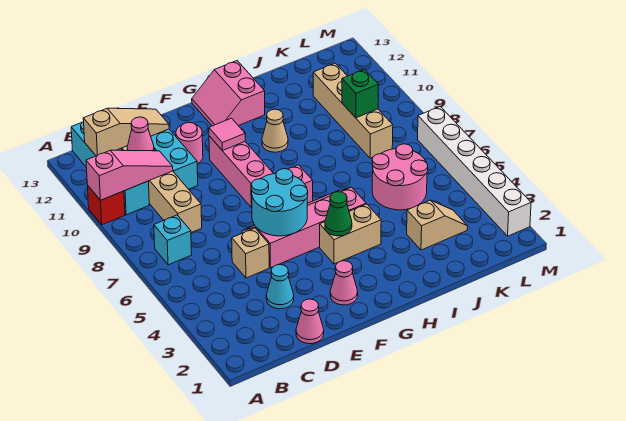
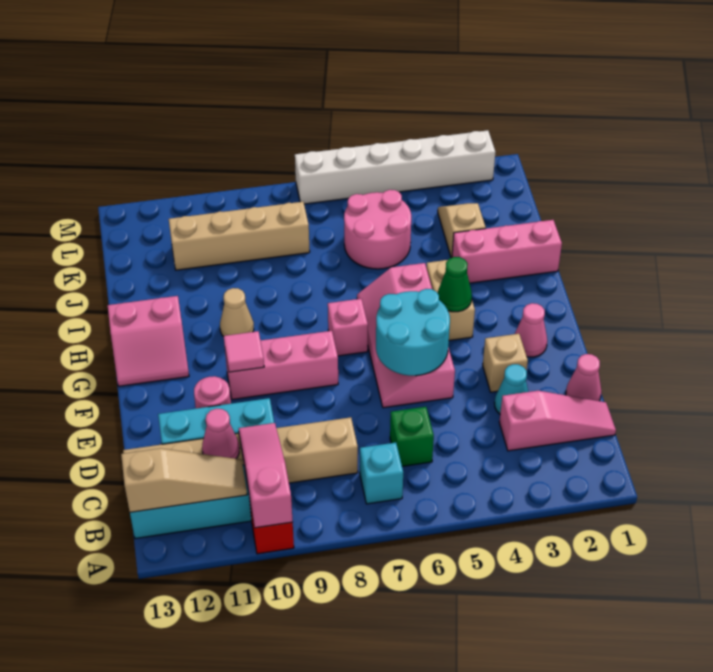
tan slope B12:D12 level 2 top B -> tan slope B11:B13 level 2 top 13
none -> pink slope C1:C3 level 1 top 3
tan brick D5 level 1 -> tan brick E3 level 1
none -> pink brick I1:I3 level 1
green brick K9 level 2 -> green brick C6 level 1

